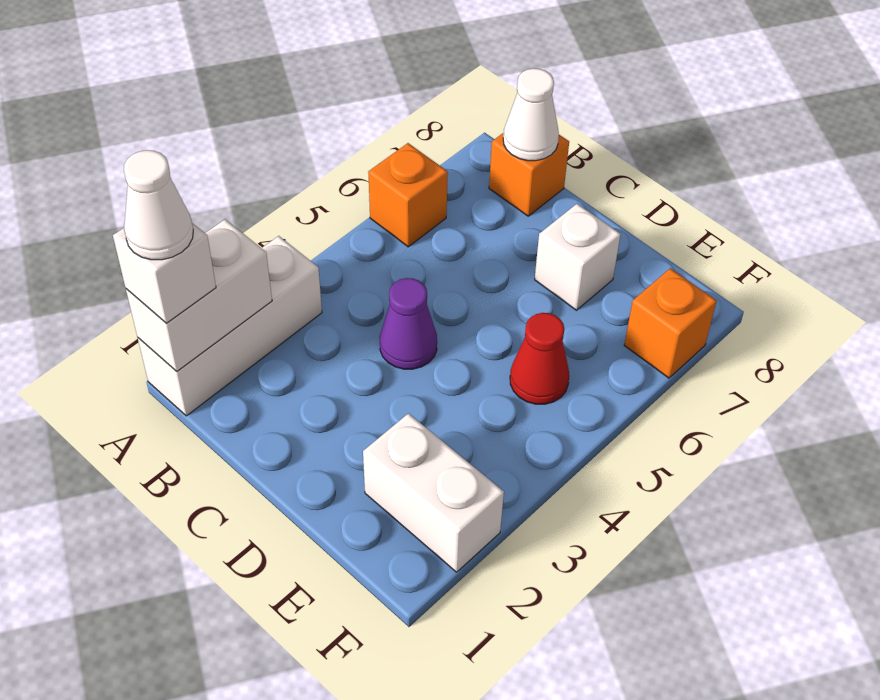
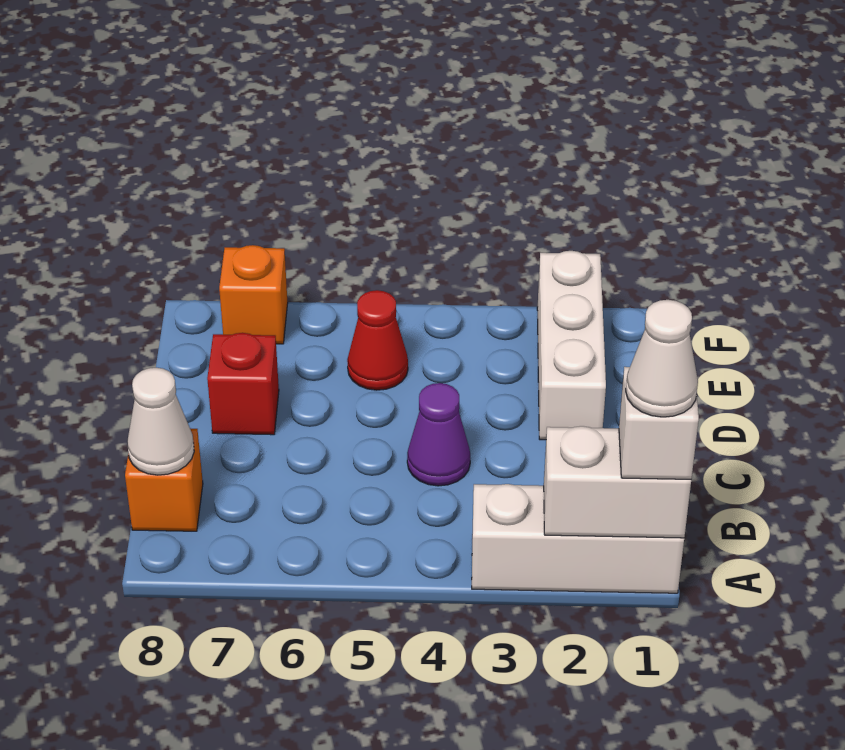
orange brick A6 level 1 -> none
white brick D7 level 1 -> red brick D7 level 1
white brick E2:F2 level 1 -> white brick D2:F2 level 1

